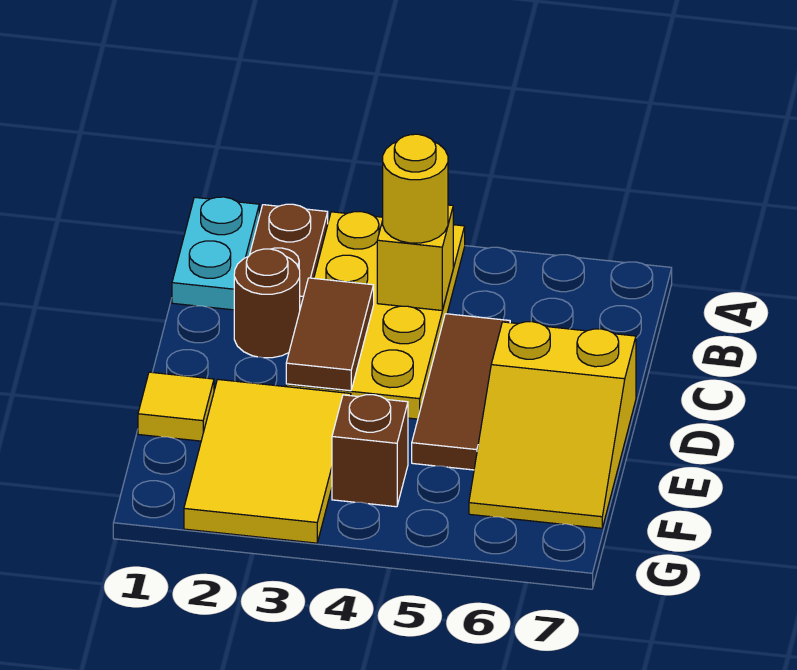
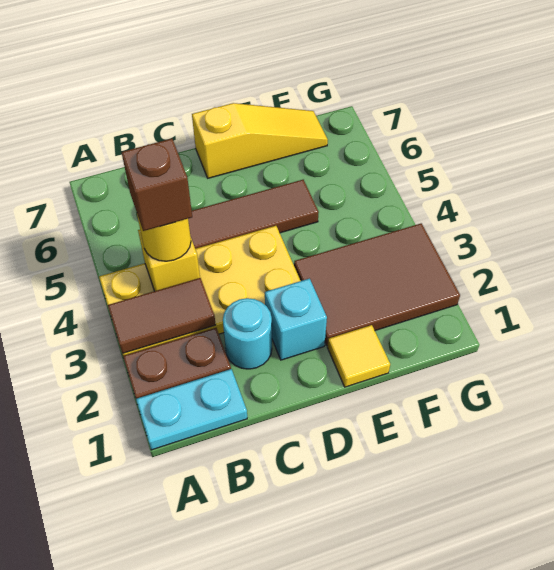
brown round brick C2 level 1 -> cyan round brick C2 level 1
brown tile C3:D3 level 2 -> brown tile A3:B3 level 2
none -> cyan brick D2 level 1
yellow slope D6:F7 level 1 top D -> yellow slope D7:F7 level 1 top D
yellow tile E2:G3 level 1 -> brown tile E2:G3 level 1
brown brick F4 level 1 -> brown brick B4 level 4

